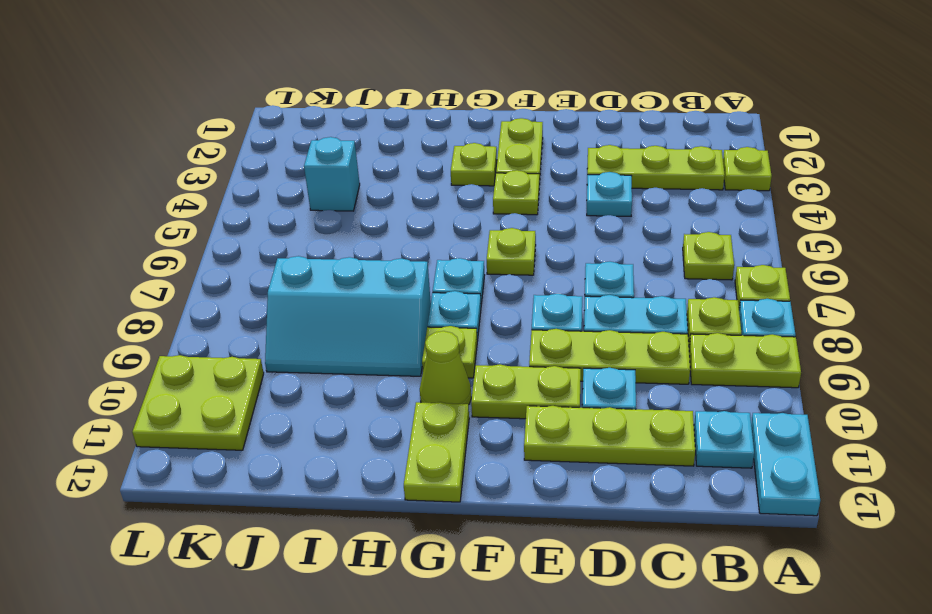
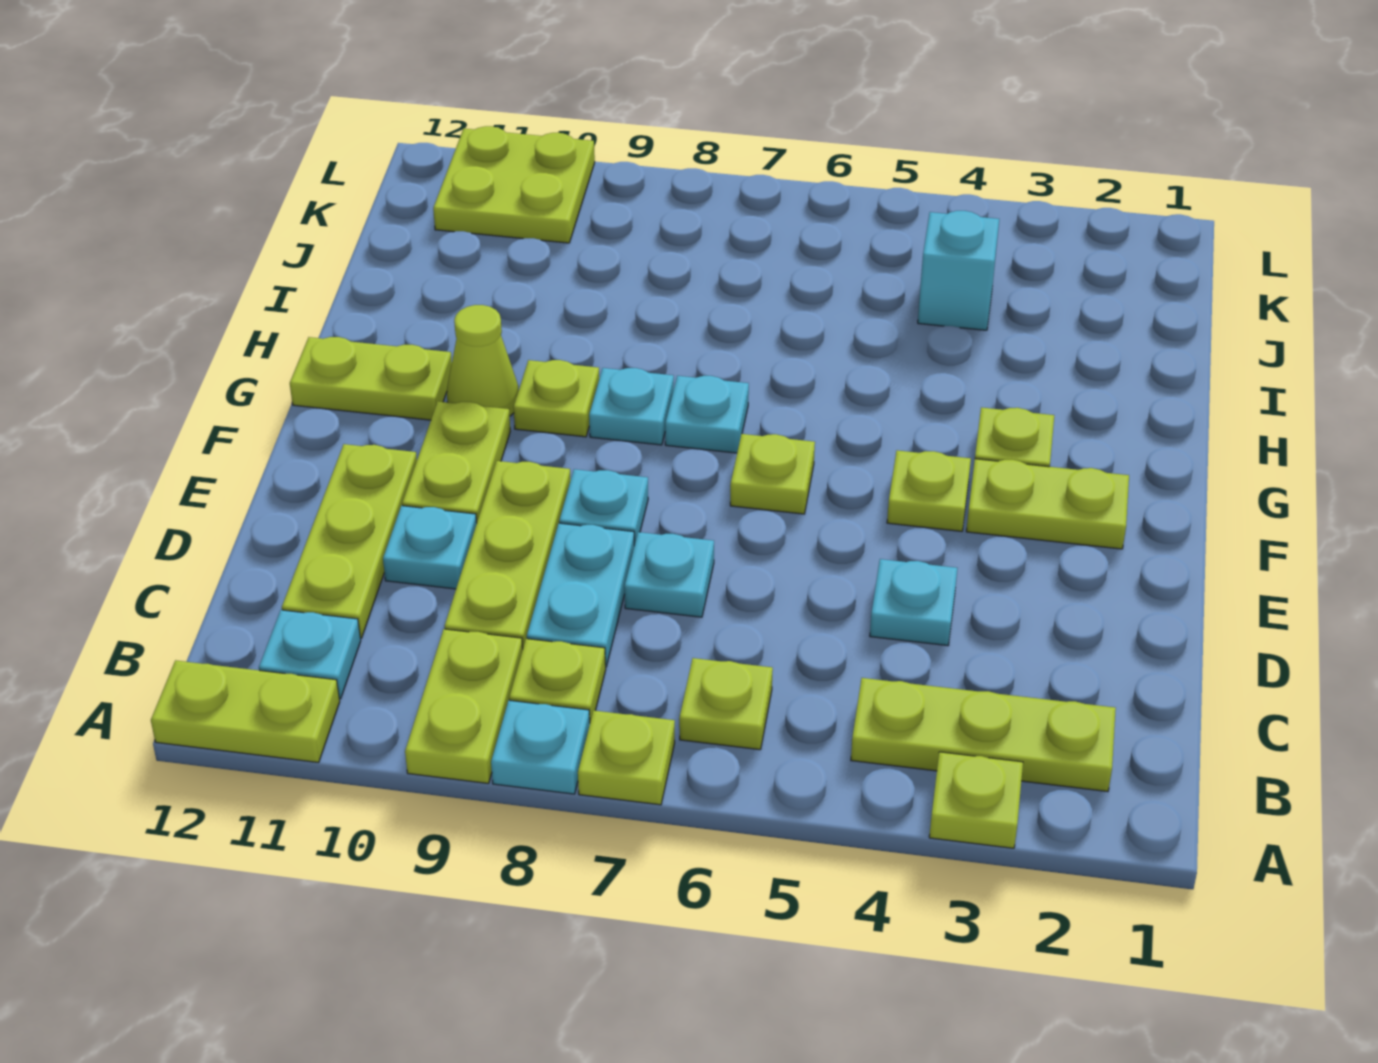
cyan plate A11:A12 level 1 -> lime plate A11:A12 level 1
lime plate B3:D3 level 1 -> lime plate B2:B4 level 1
cyan slope H8:J9 level 1 top 8 -> none

